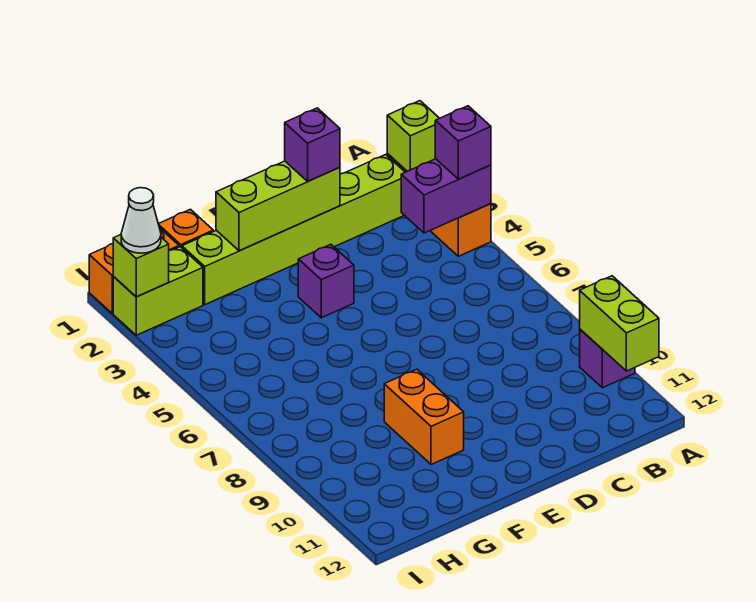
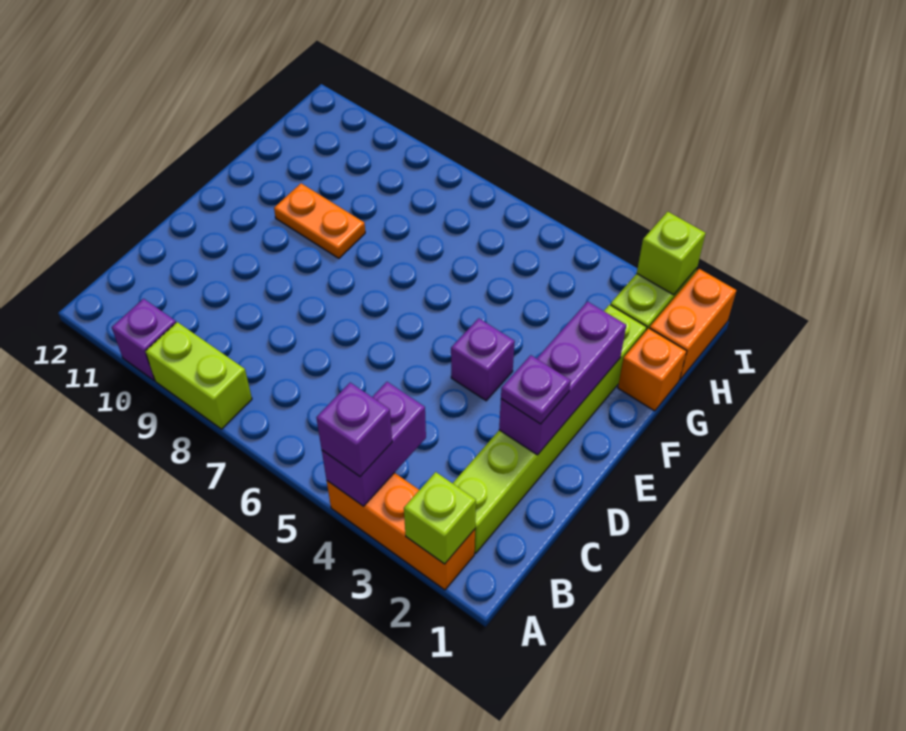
lime brick A10:A11 level 2 -> lime brick A8:A9 level 1
lime brick D2:F2 level 2 -> purple brick D2:F2 level 2
purple brick D2 level 3 -> purple plate D2 level 3
orange brick F9:F10 level 1 -> orange plate F9:F10 level 1
white cone I2 level 3 -> none

